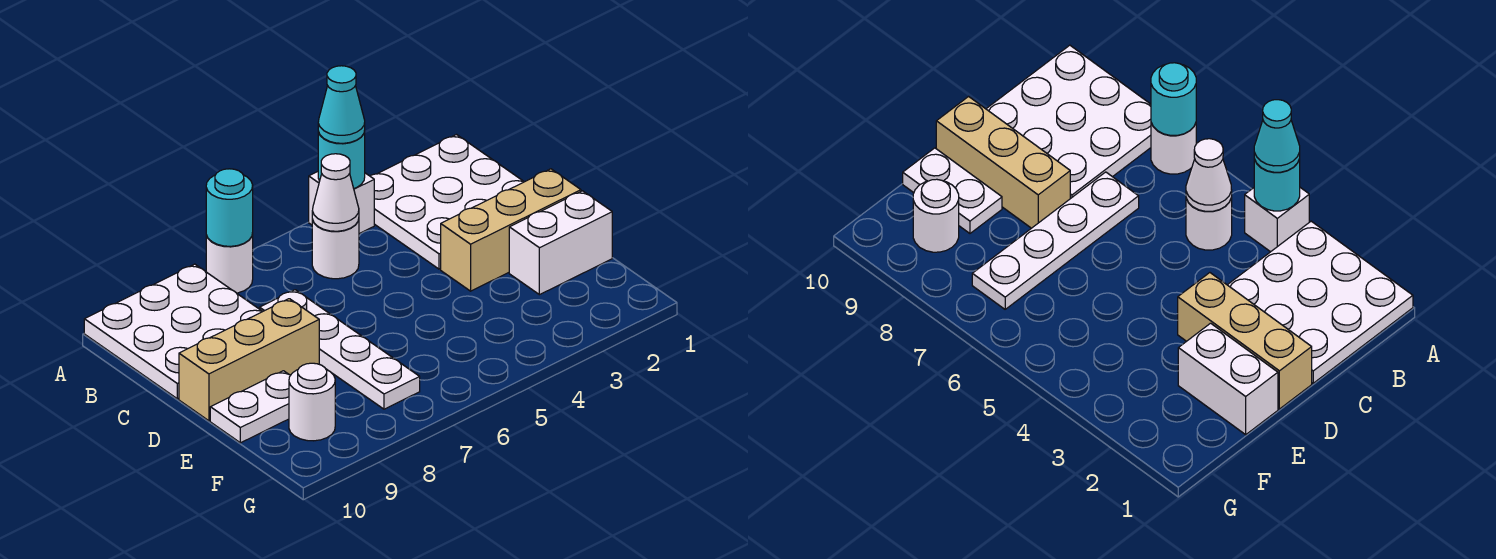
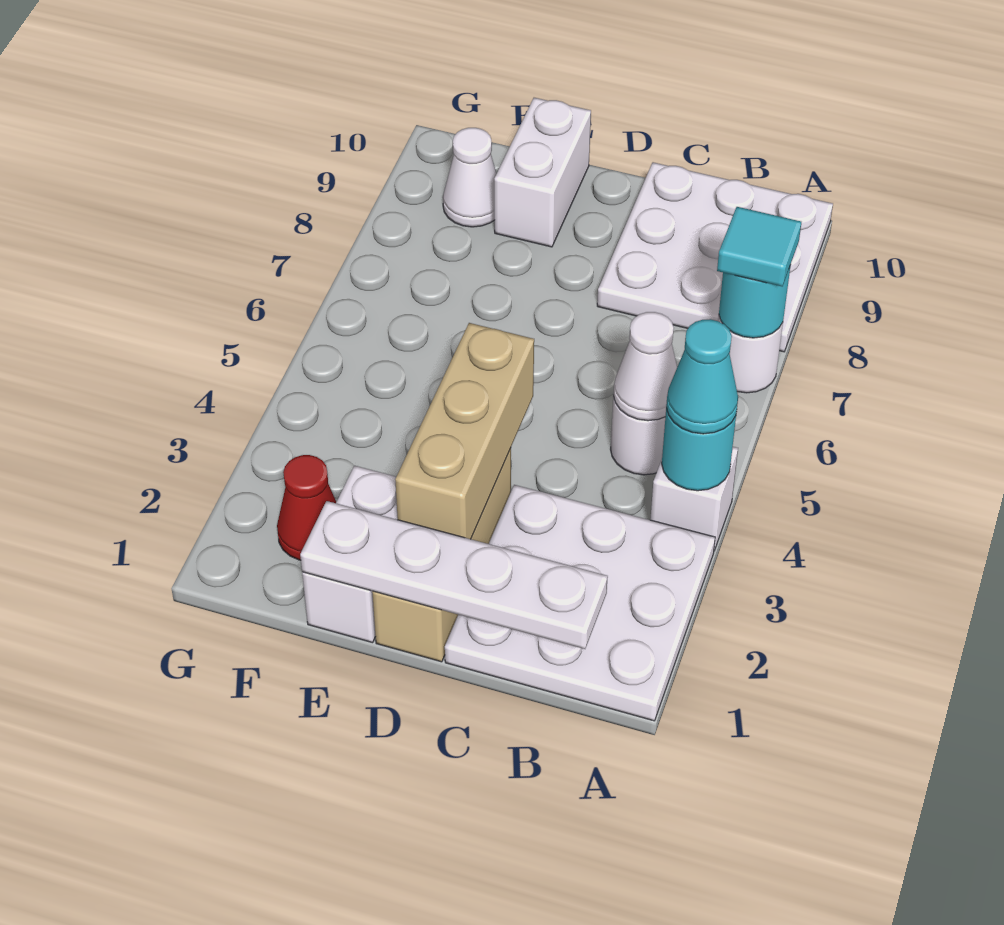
none -> cyan tile A7 level 3
white plate C7:F7 level 1 -> white plate B1:E1 level 2
tan brick D8:D10 level 1 -> tan brick D2:D4 level 2
white plate E9:E10 level 1 -> white brick E9:E10 level 1
none -> red cone F2 level 1
white round brick F9 level 1 -> white cone F9 level 1

